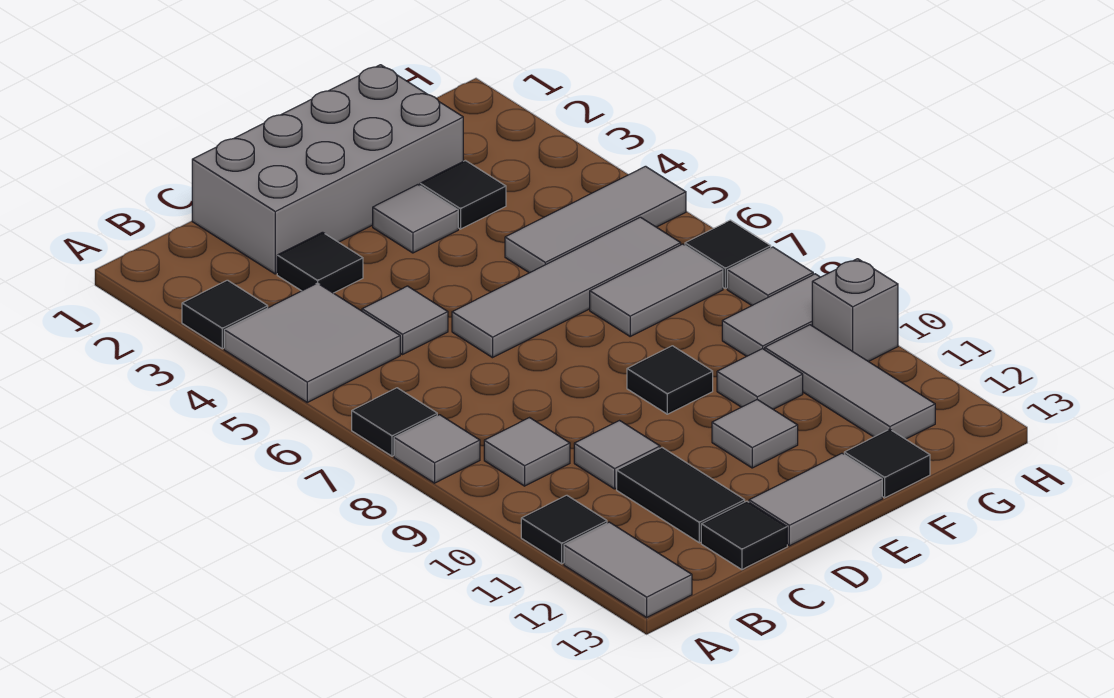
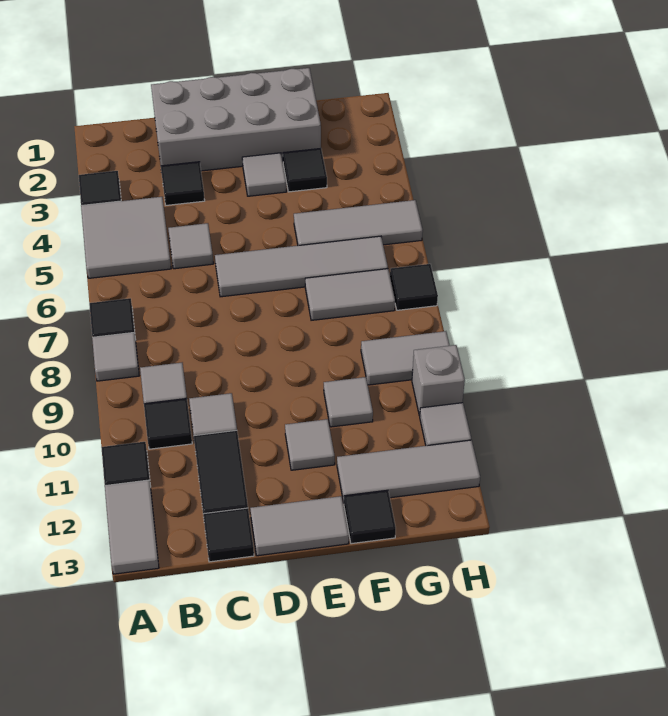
black tile E9 level 1 -> black tile B10 level 1
grey tile G10:G12 level 1 -> grey tile F12:H12 level 1
grey tile H8 level 1 -> grey tile H11 level 1

